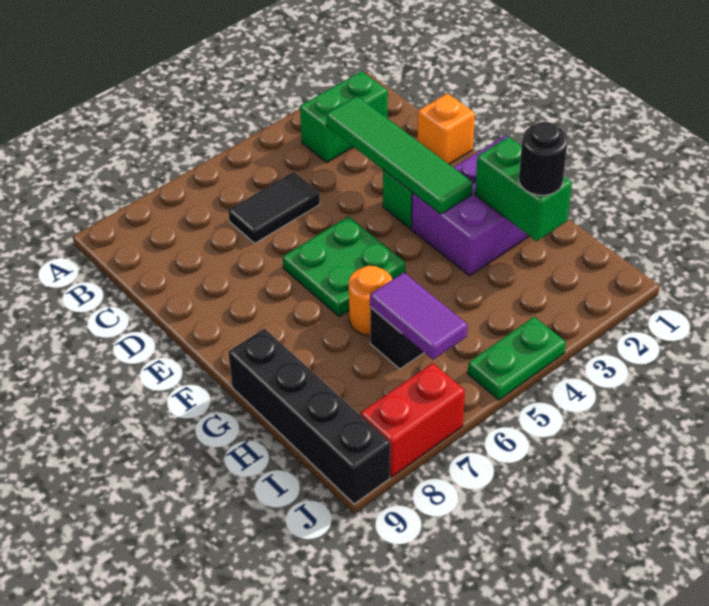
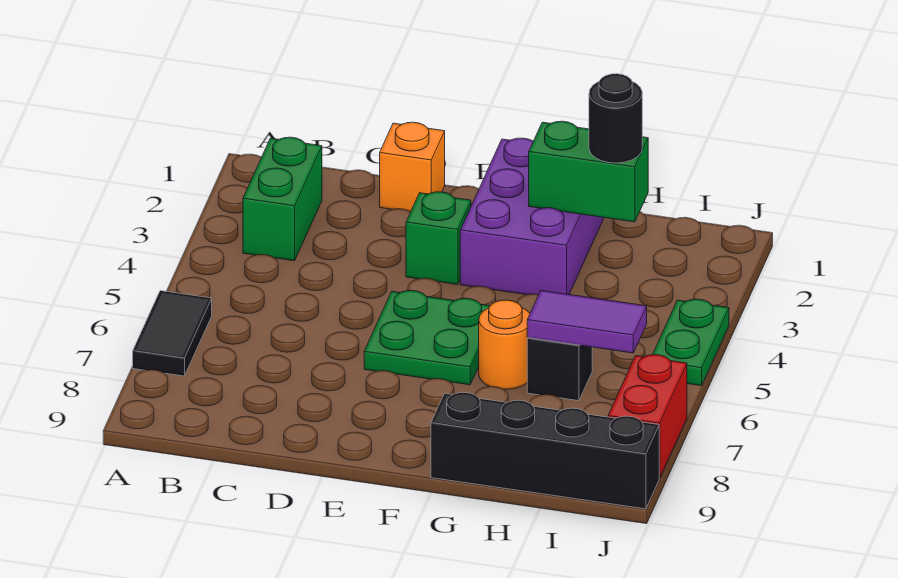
green tile C3:F3 level 2 -> none
black tile C5:C6 level 1 -> black tile A6:A7 level 1

